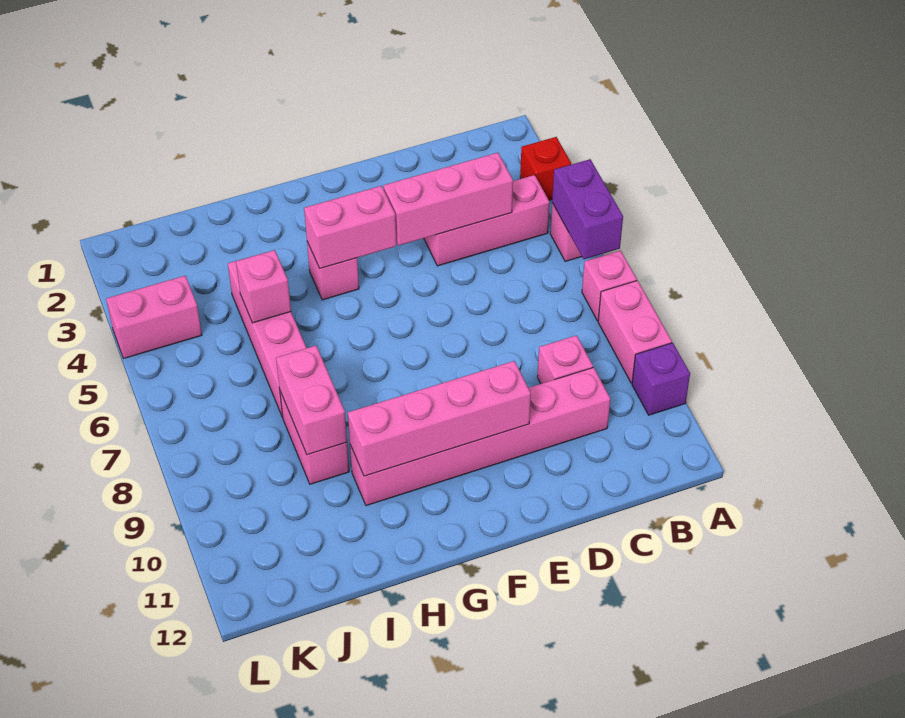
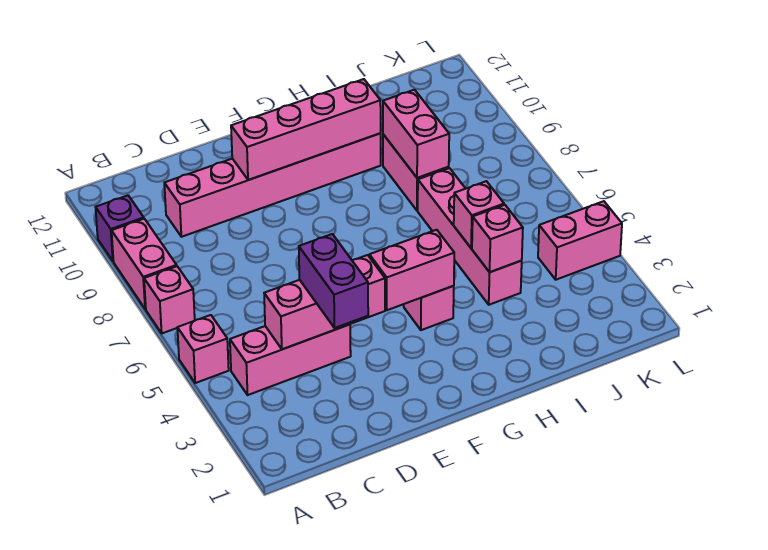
red brick A3 level 1 -> none
purple brick A5:A6 level 2 -> purple brick D3:D4 level 3
pink brick C9 level 1 -> pink brick I4 level 2

